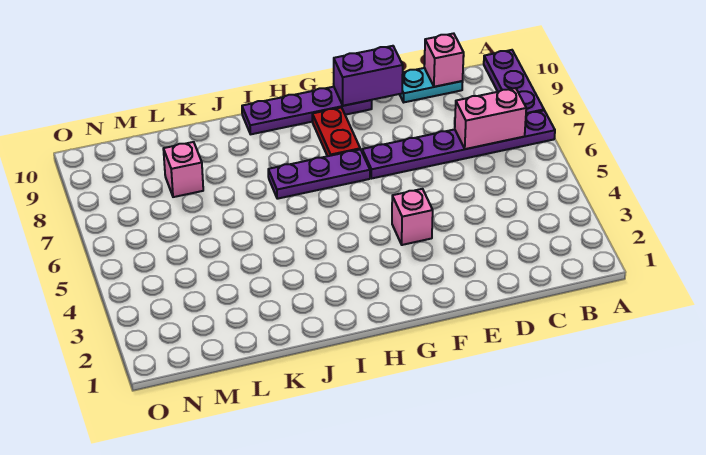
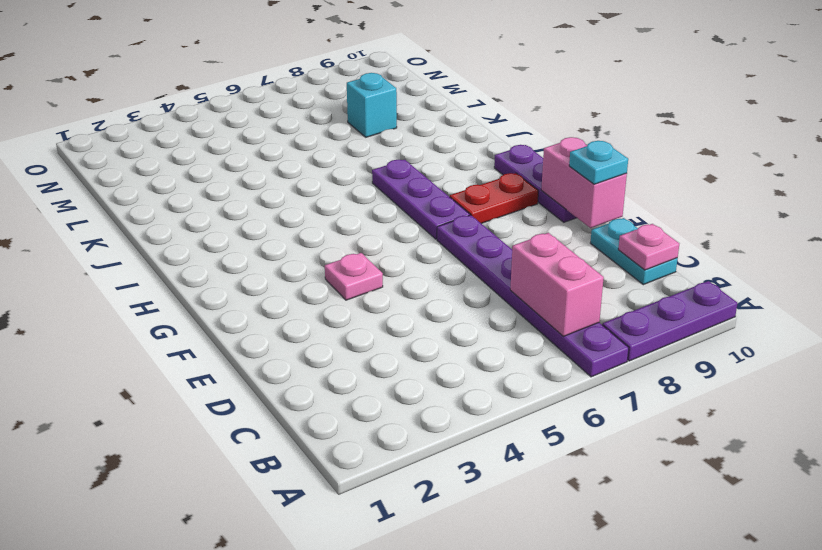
pink brick C10 level 2 -> pink plate C10 level 2
purple brick E10:F10 level 2 -> pink brick E10:F10 level 2
none -> cyan plate E10 level 3
pink brick F4 level 1 -> pink plate F4 level 1
purple plate F10:I10 level 1 -> purple plate F10:H10 level 1
pink brick L8 level 1 -> cyan brick L8 level 1

